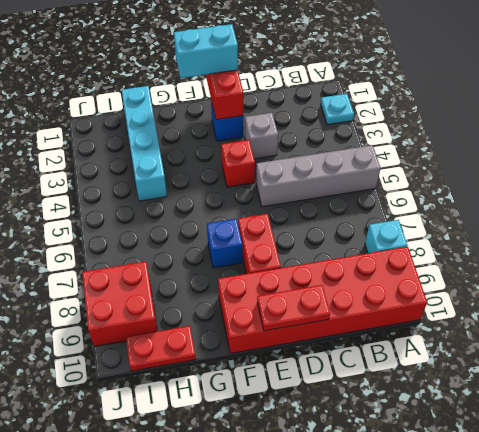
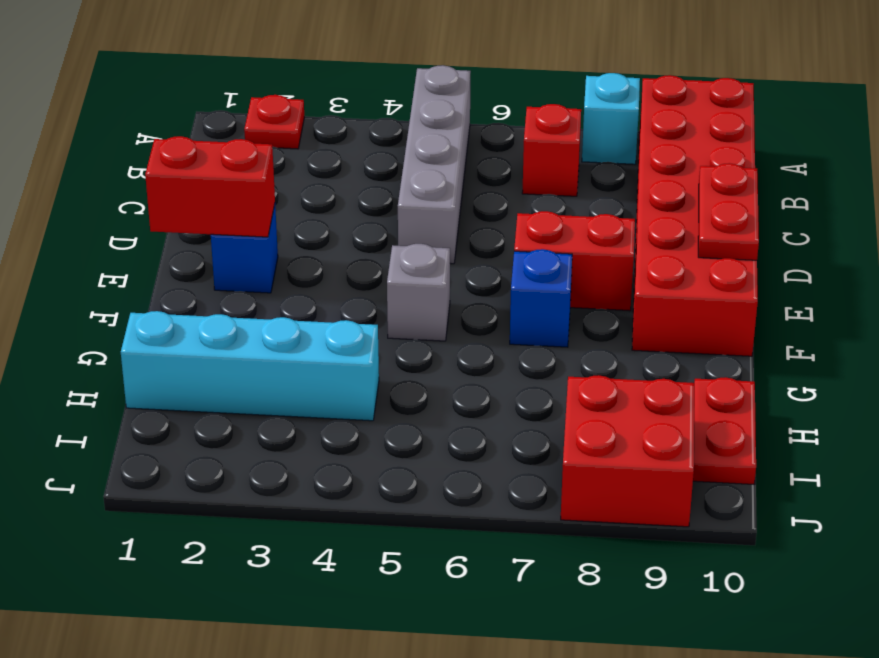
cyan plate A2 level 1 -> red plate A2 level 1
grey brick D3 level 1 -> grey brick F5 level 1
cyan brick E1:F1 level 3 -> none
red brick E4 level 1 -> red brick B7 level 1

